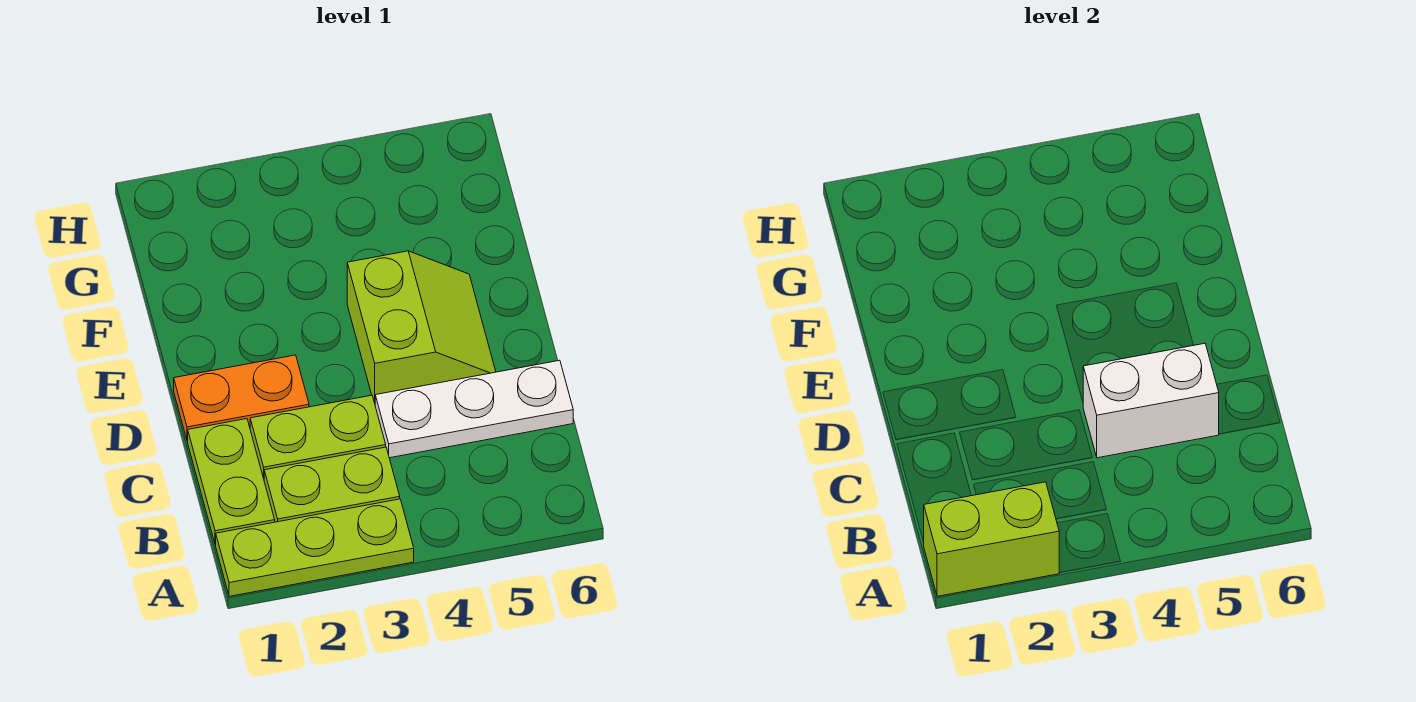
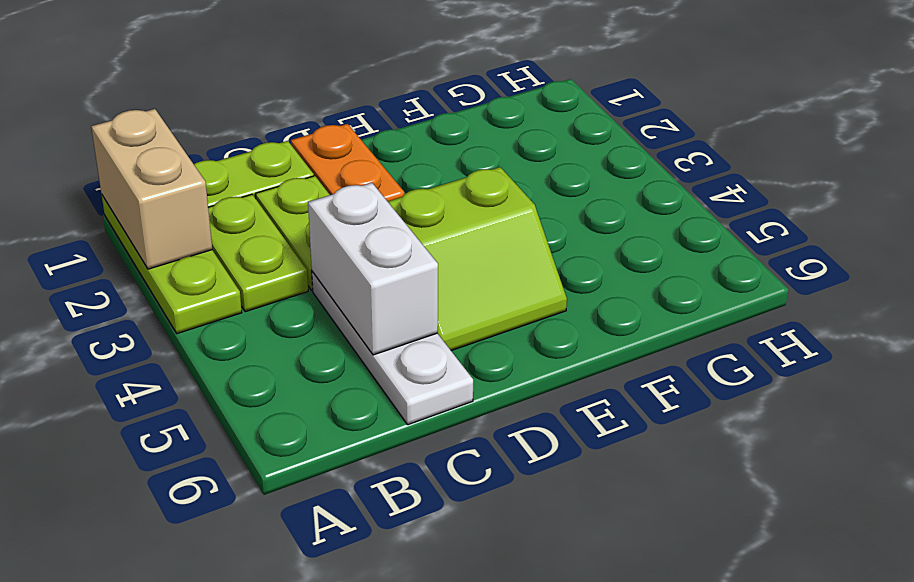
lime brick A1:A2 level 2 -> tan brick A1:A2 level 2

